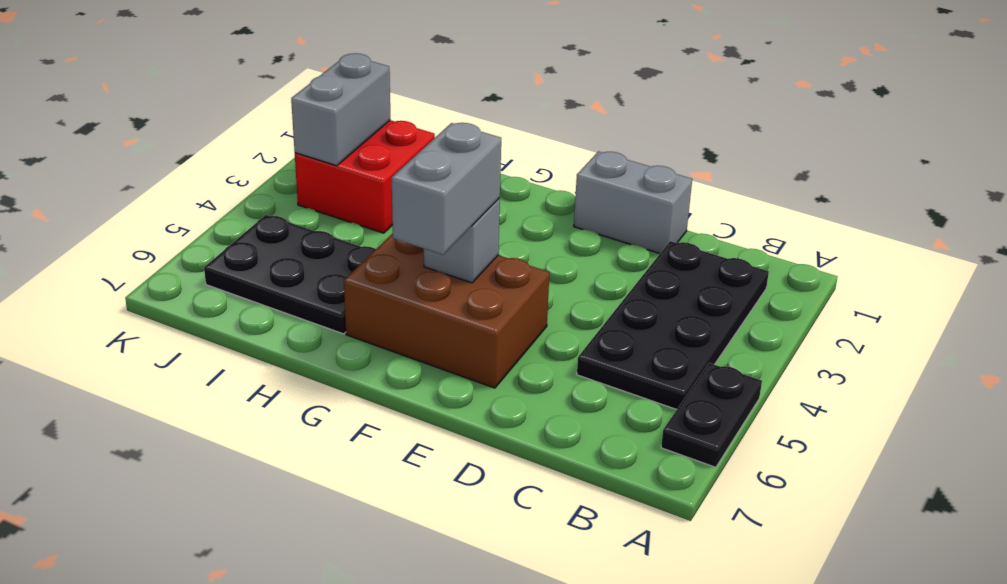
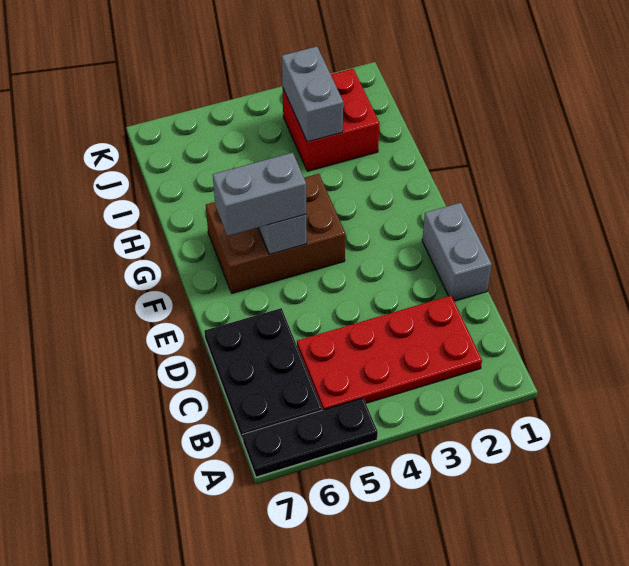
black plate A5:A6 level 1 -> black plate A5:A7 level 1
black plate B2:C5 level 1 -> red plate B2:C5 level 1
brown brick E5:G6 level 1 -> brown brick F4:G6 level 1
black plate H5:J6 level 1 -> black plate B6:D7 level 1
grey brick J2:J3 level 2 -> grey brick I3:J3 level 2

